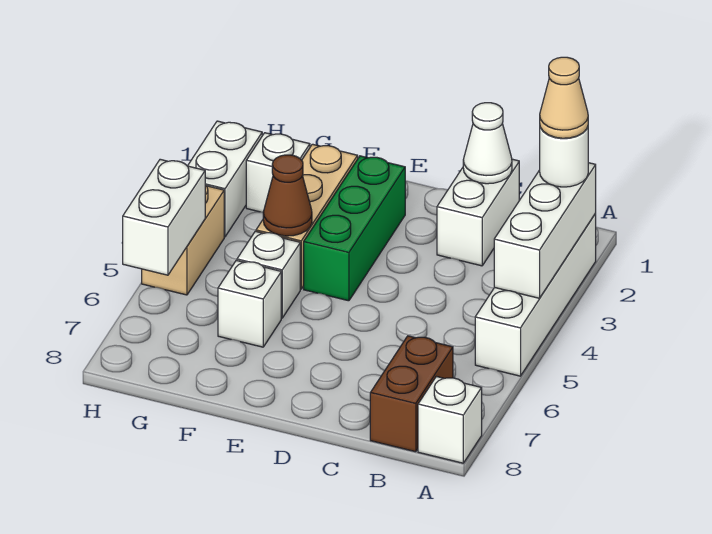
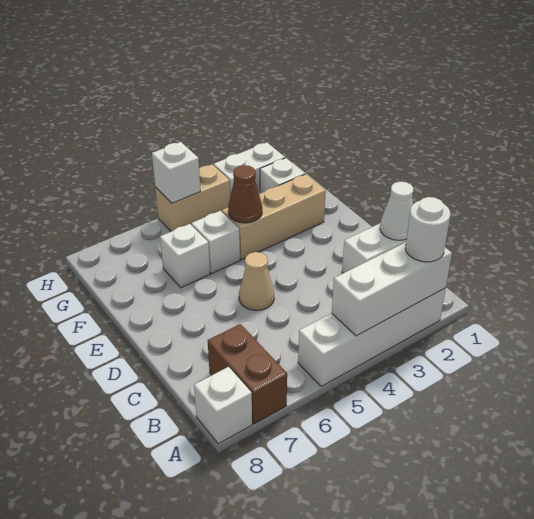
tan cone A2 level 4 -> tan cone D5 level 1
brown brick B7:B8 level 1 -> brown brick A7:B7 level 1
green brick E2:E4 level 1 -> none
white brick H5:H6 level 2 -> white brick H5 level 2

